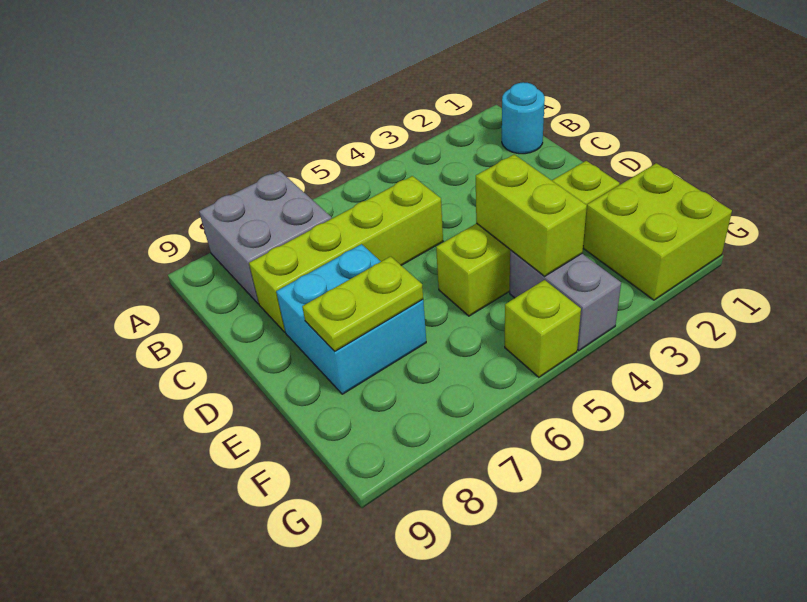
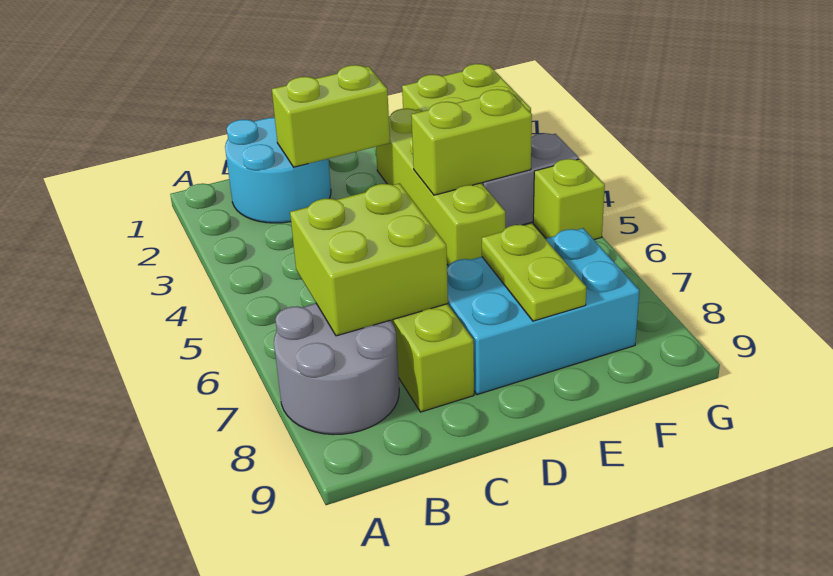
grey brick A7:B8 level 1 -> grey round brick A7:B8 level 1
cyan round brick B1 level 1 -> cyan round brick B1:C2 level 1
none -> lime brick B6:C7 level 2
none -> lime brick C2:D2 level 2
cyan brick D7:E8 level 1 -> cyan brick D7:F8 level 1

